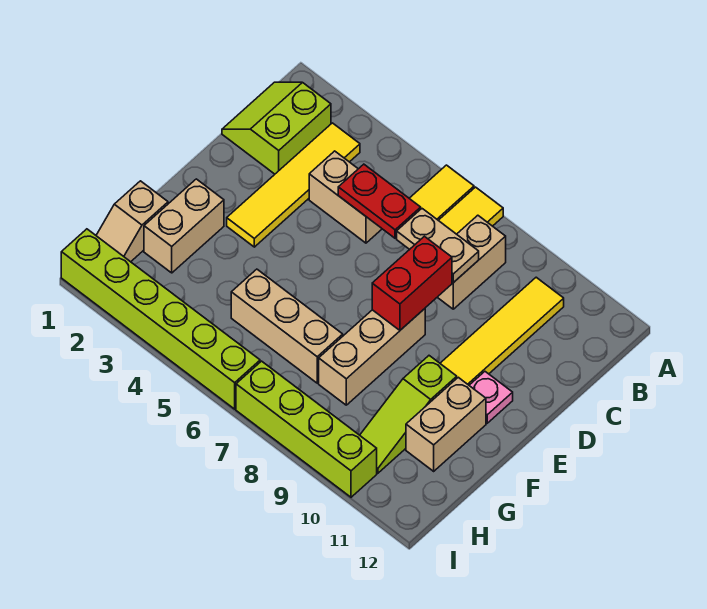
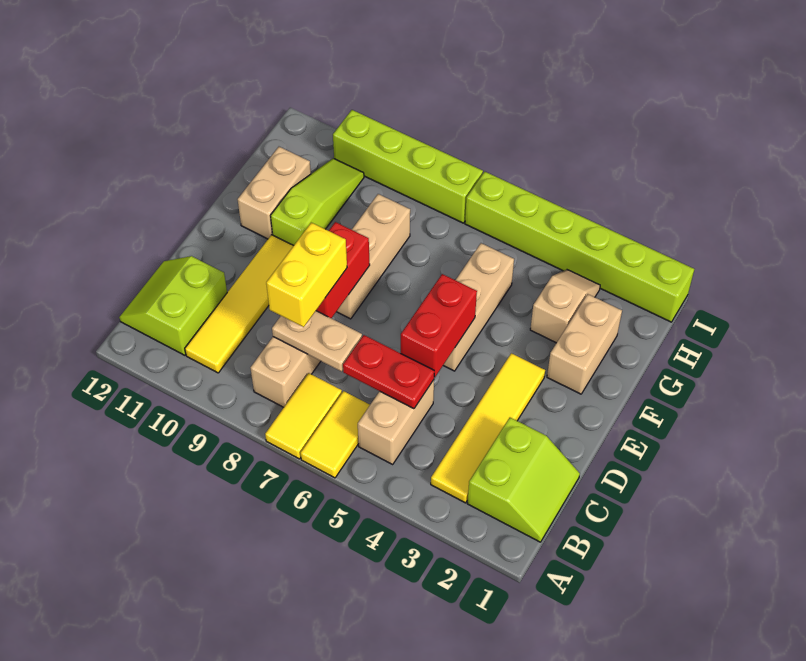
none -> lime slope B11:C12 level 1 top 11
tan brick C4:C5 level 1 -> tan brick B5:C5 level 1
none -> yellow brick C8:D8 level 3
none -> red brick D5:E5 level 2
pink plate E11 level 1 -> none
tan slope G1:H1 level 1 top G -> tan slope G3:H3 level 1 top G
tan brick G5:G7 level 1 -> tan brick E5:G5 level 1

